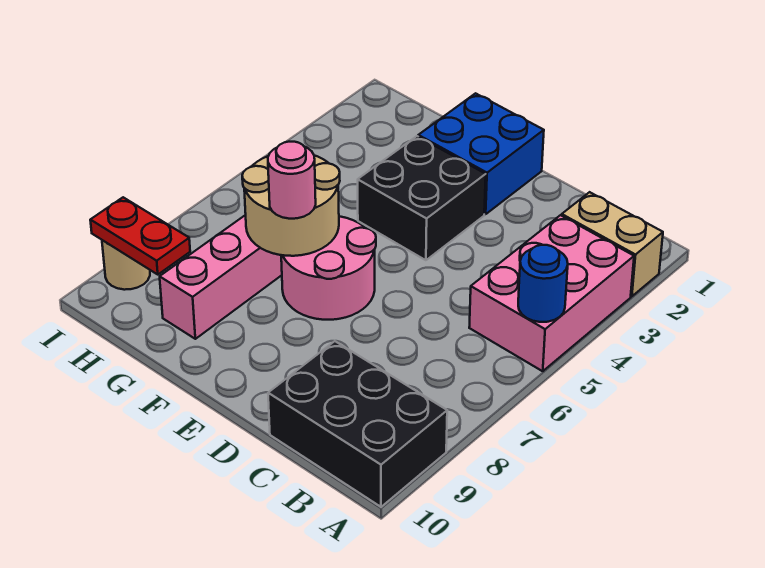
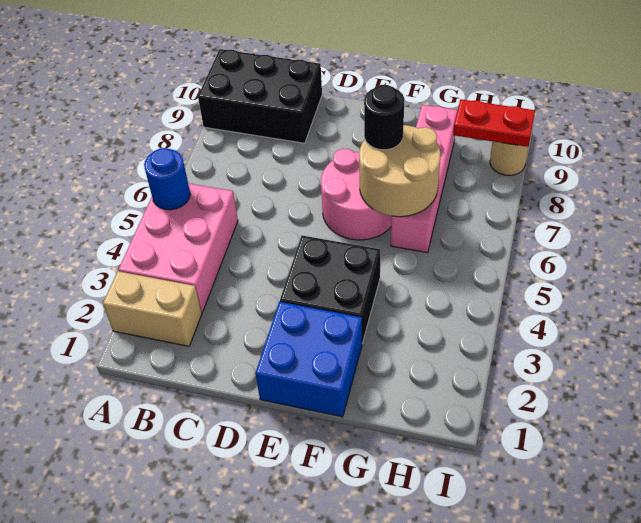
pink round brick F7 level 3 -> black round brick F7 level 3

